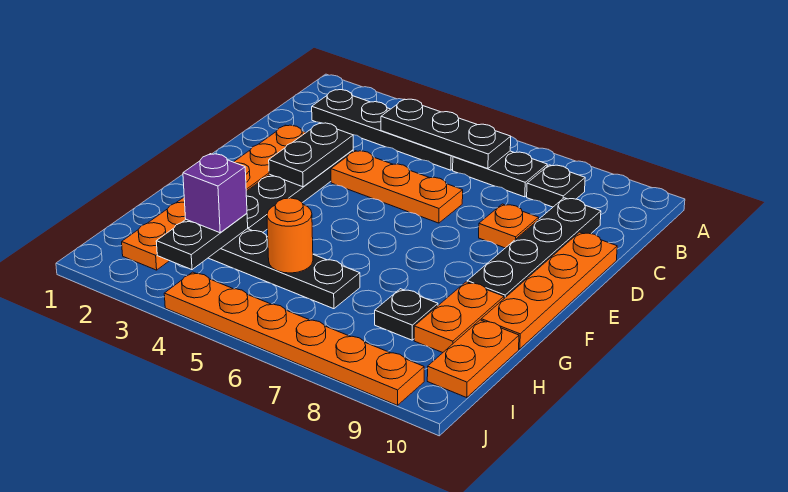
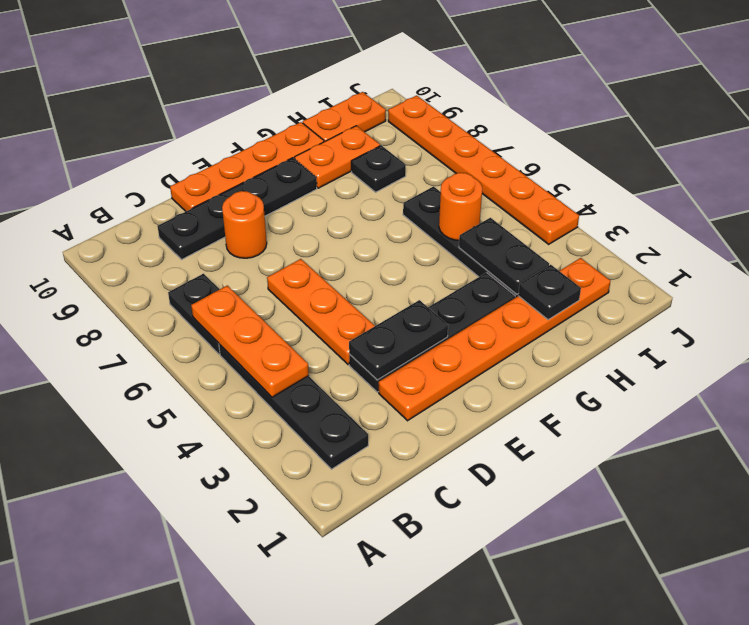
black plate B4:B6 level 2 -> orange plate B4:B6 level 2
black plate B8 level 1 -> black plate H2 level 2
orange plate D8 level 1 -> orange round brick D8 level 1
black plate H3:I3 level 2 -> black plate H3:H4 level 2
purple brick H3 level 3 -> none

